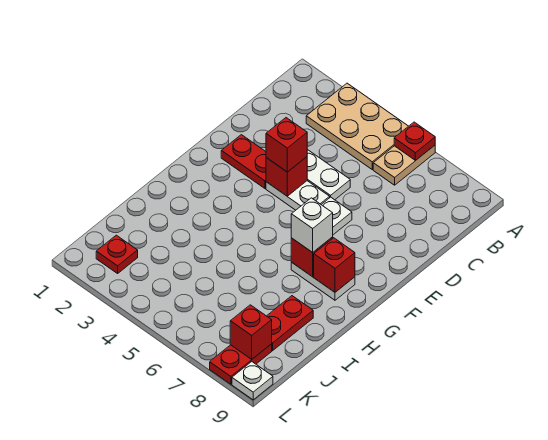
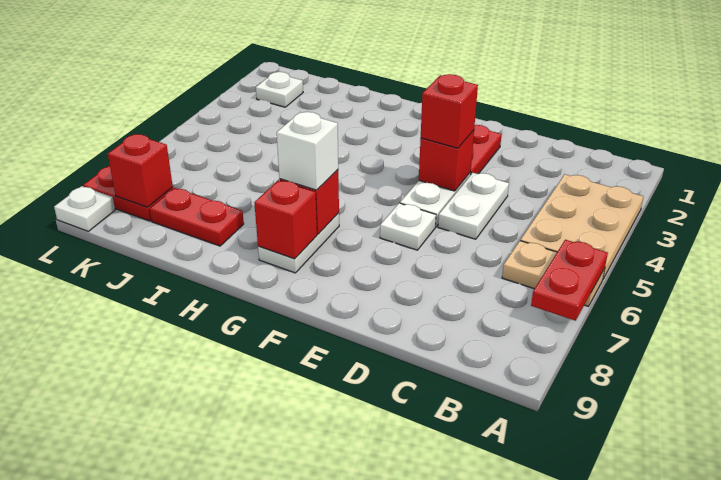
red plate A6 level 2 -> red plate A6:A7 level 2
red plate K2 level 1 -> white plate K2 level 1

